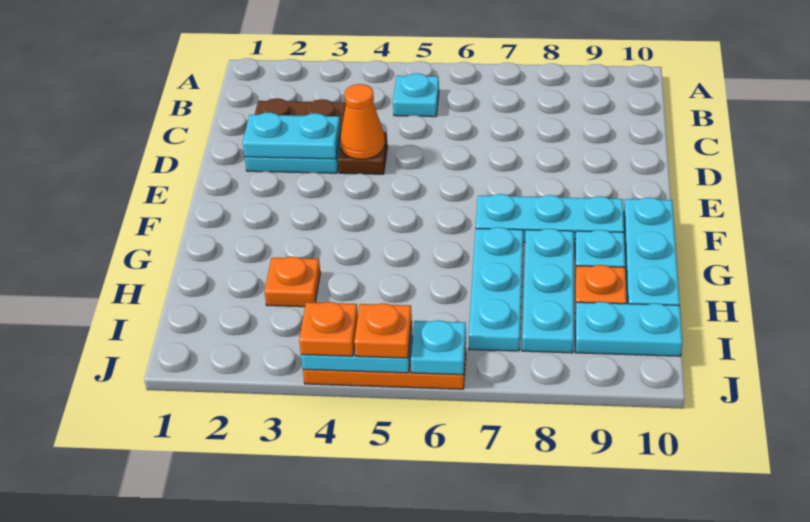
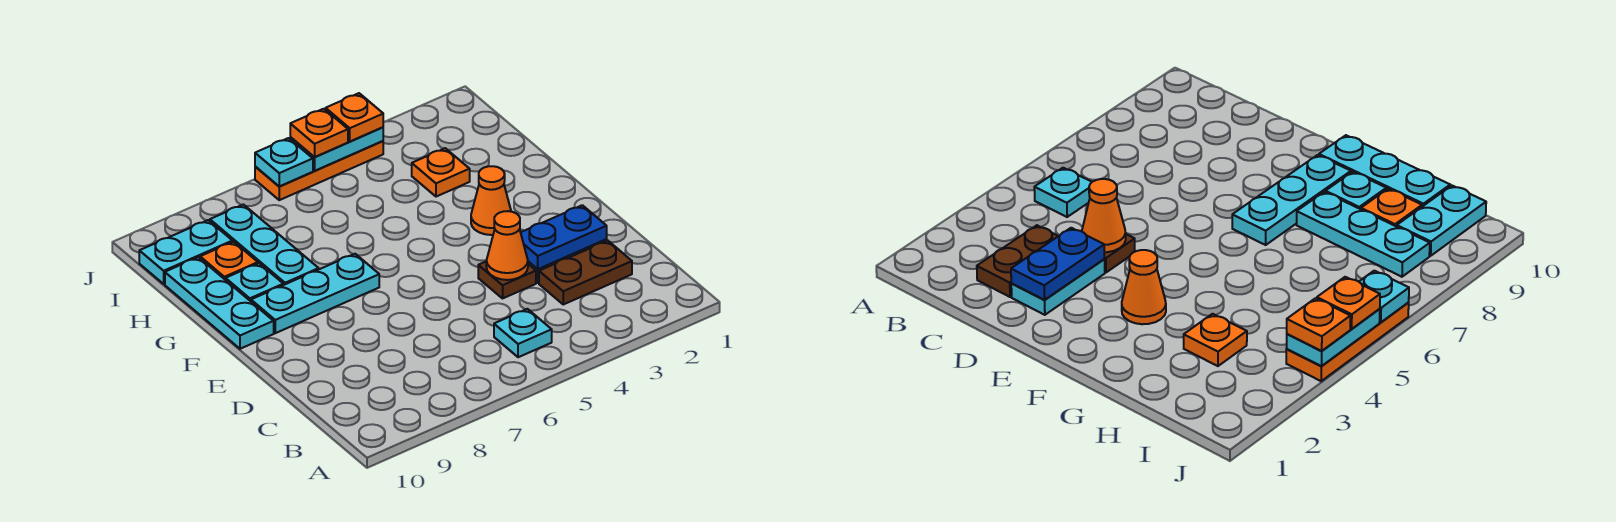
cyan plate D2:D3 level 2 -> blue plate D2:D3 level 2
none -> orange cone F3 level 1
cyan plate G7:I7 level 1 -> none

